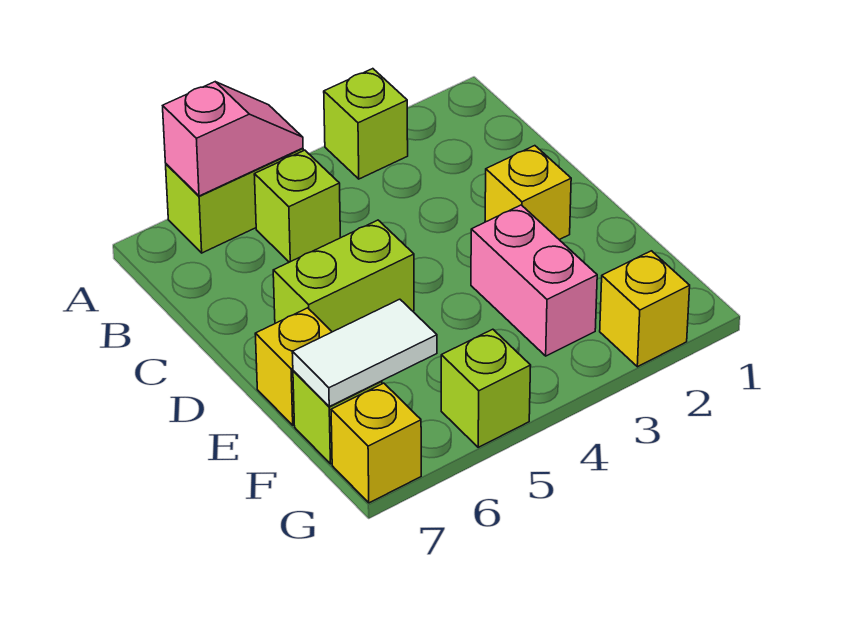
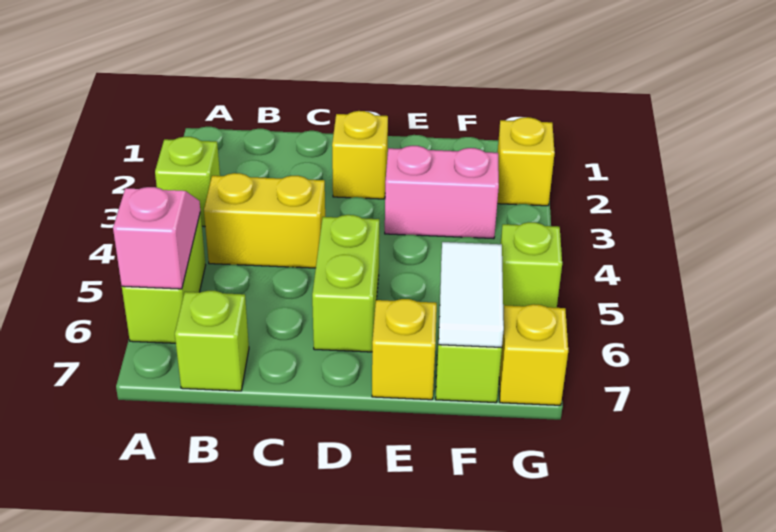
none -> yellow brick B4:C4 level 1
lime brick B5 level 1 -> lime brick B7 level 1

